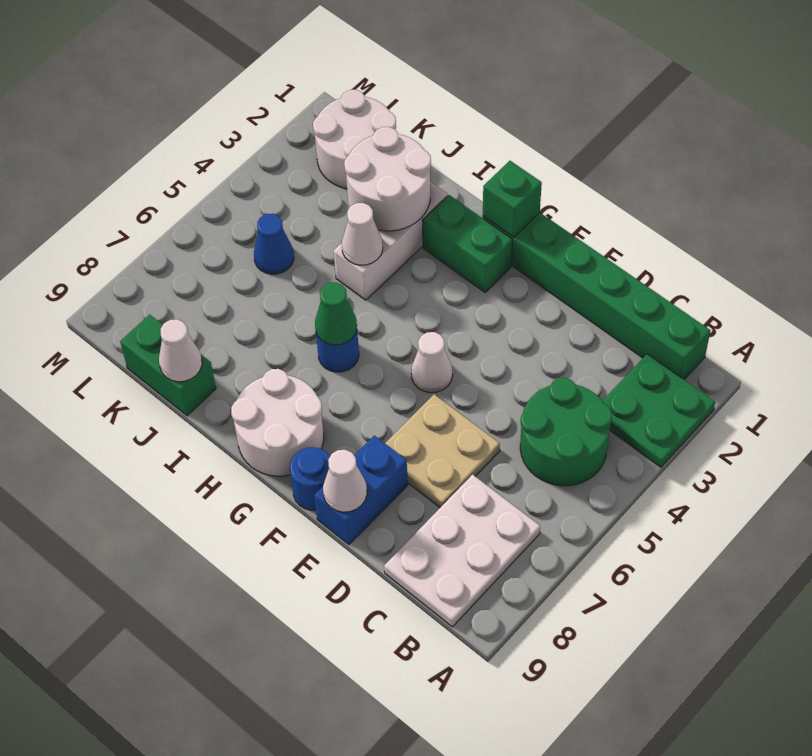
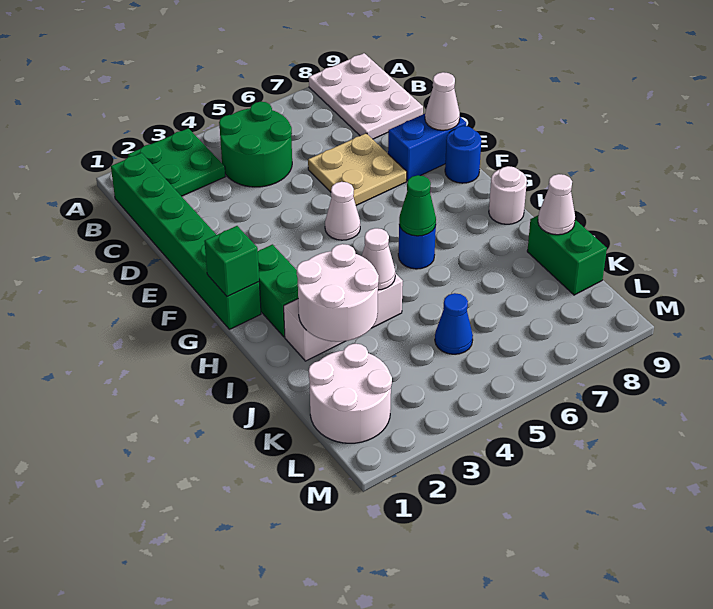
white plate B7:C9 level 1 -> white plate A8:C9 level 1
white round brick G8:H9 level 1 -> white round brick H9 level 1

